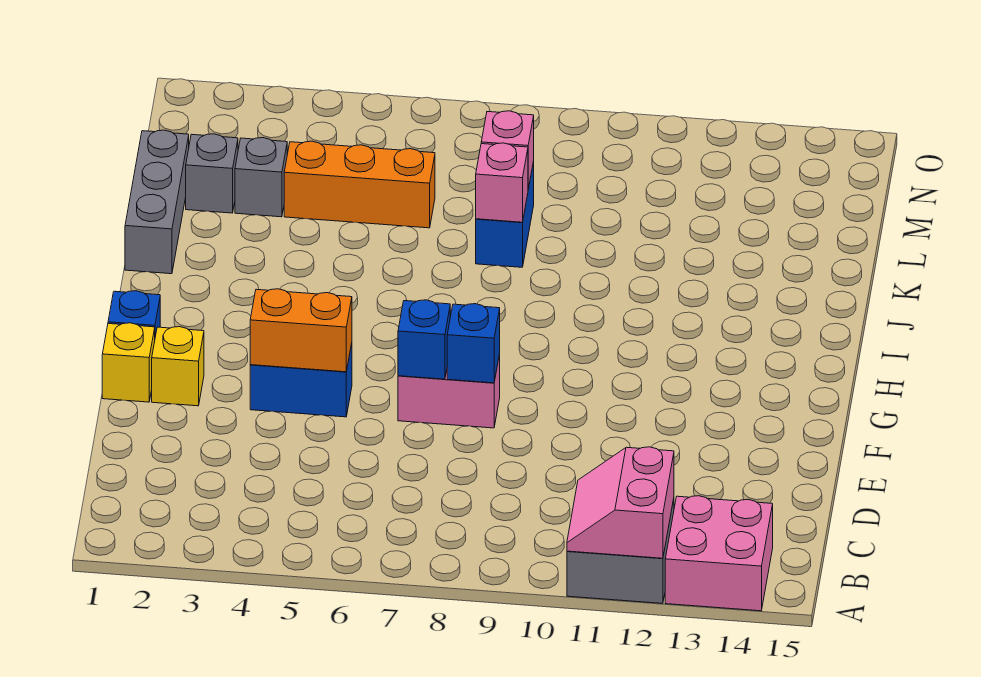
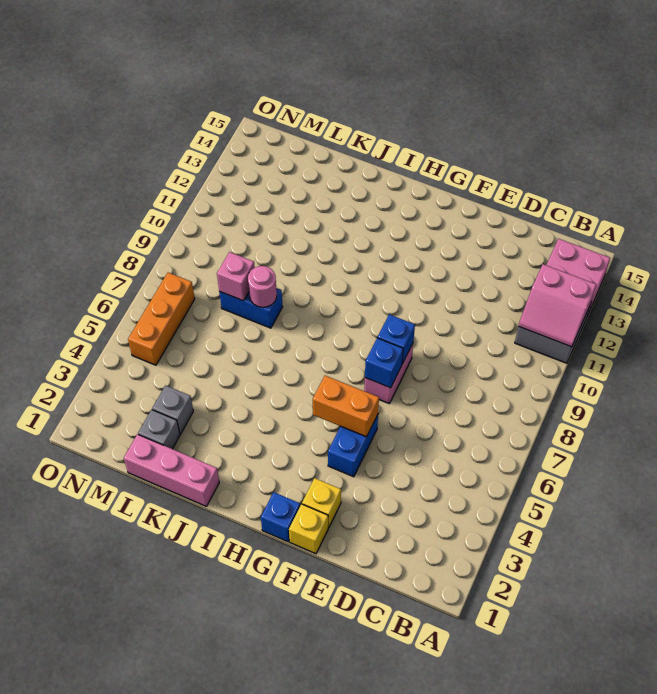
orange brick F4:F5 level 2 -> orange brick F5:G5 level 2
grey brick J1:L1 level 1 -> pink brick J1:L1 level 1
pink brick K8 level 2 -> pink round brick K8 level 2
orange brick L4:L6 level 1 -> orange brick N5:N7 level 1

